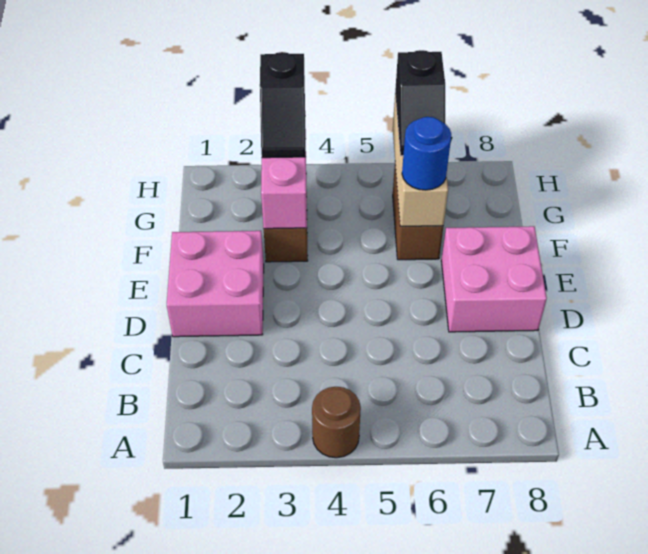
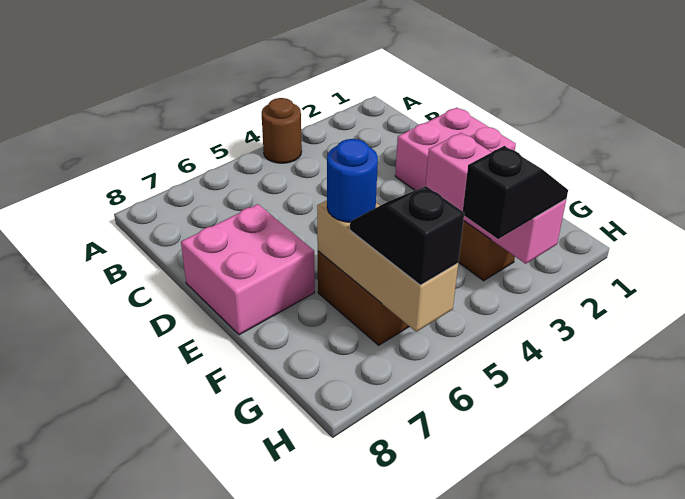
black slope G3:H3 level 3 top H -> black slope H3:H4 level 3 top 4

